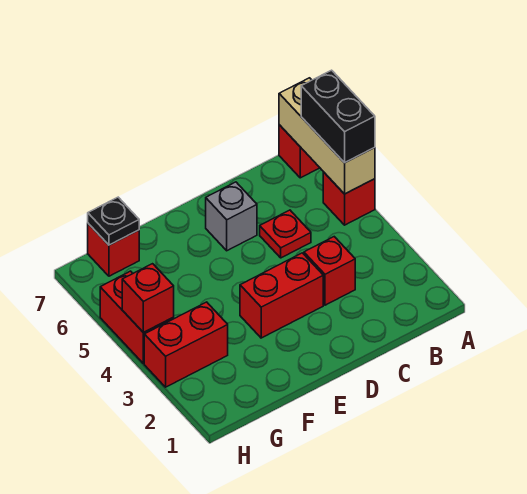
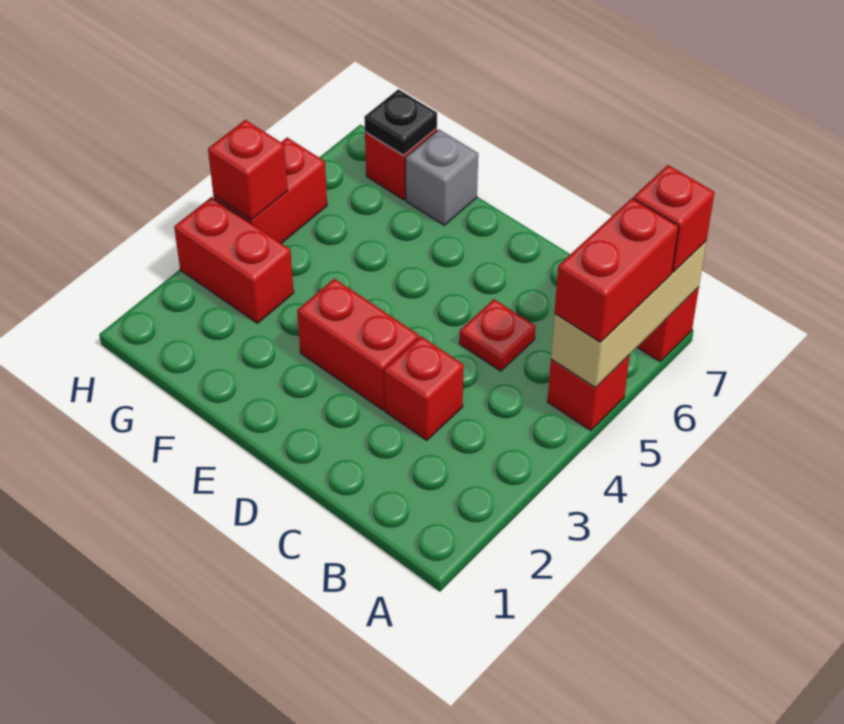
black brick A5:A6 level 3 -> red brick A5:A6 level 3
none -> red brick A7 level 3
grey brick D6 level 1 -> grey brick F7 level 1

